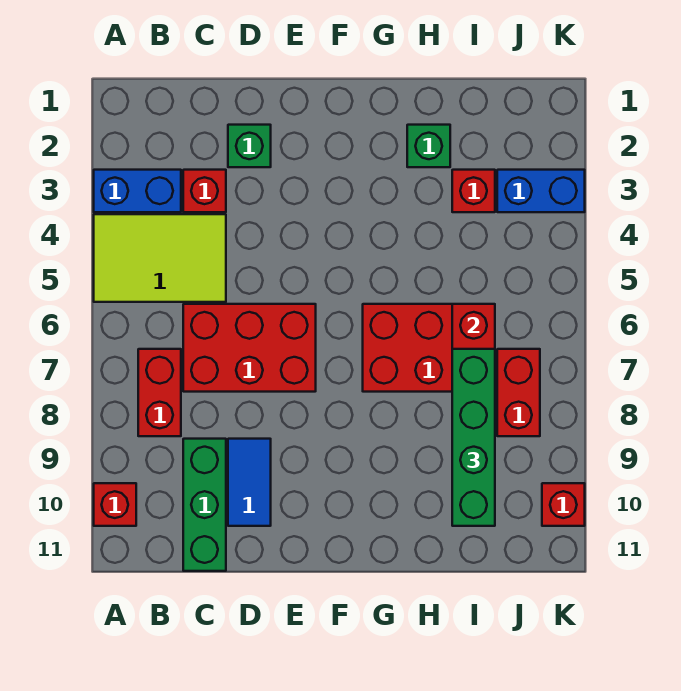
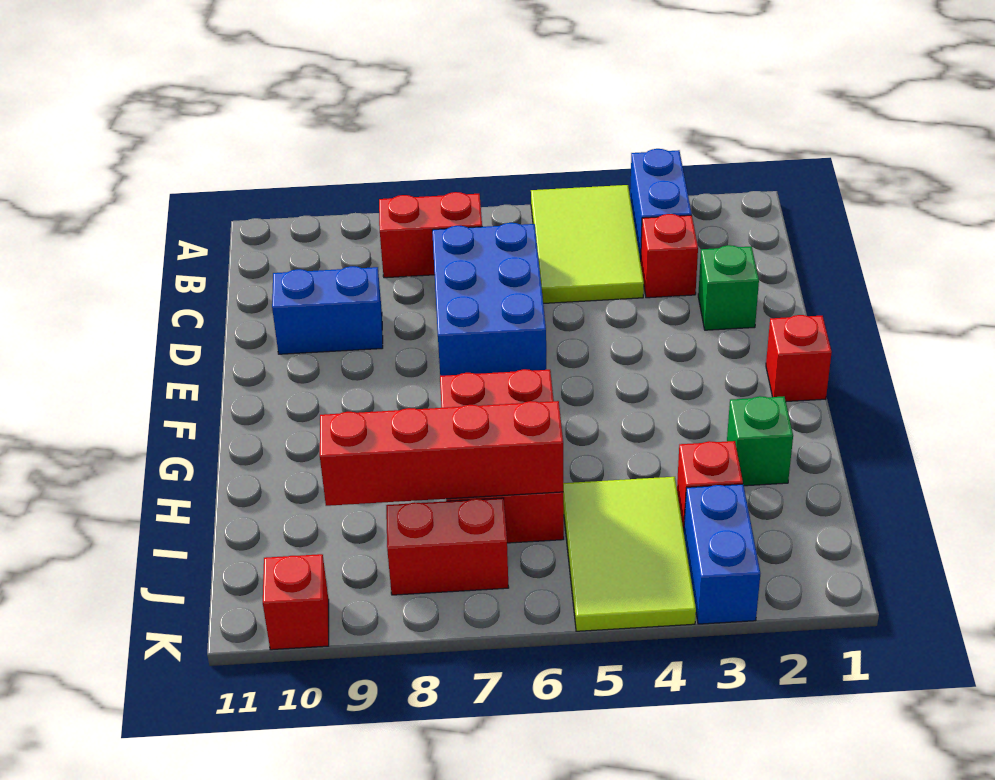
red brick A10 level 1 -> red brick F1 level 1
red brick C6:E7 level 1 -> blue brick C6:E7 level 1
green brick C9:C11 level 1 -> none
blue tile D9:D10 level 1 -> blue brick D9:D10 level 1
none -> lime tile I4:K5 level 1
green brick I7:I10 level 3 -> none

